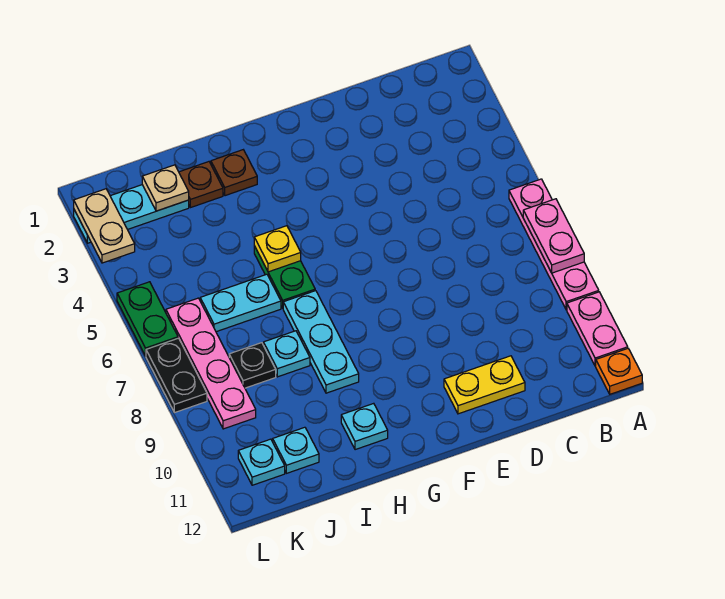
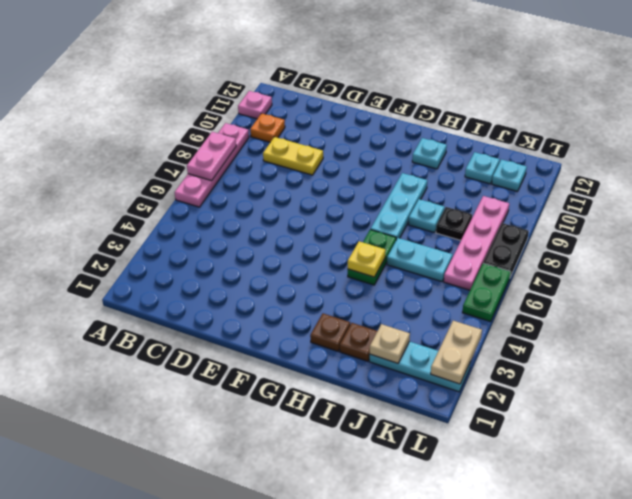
pink plate A10:A11 level 1 -> pink plate A11 level 1
orange plate A12 level 1 -> orange plate B10 level 1
yellow plate D11:E11 level 1 -> yellow plate C9:D9 level 1

